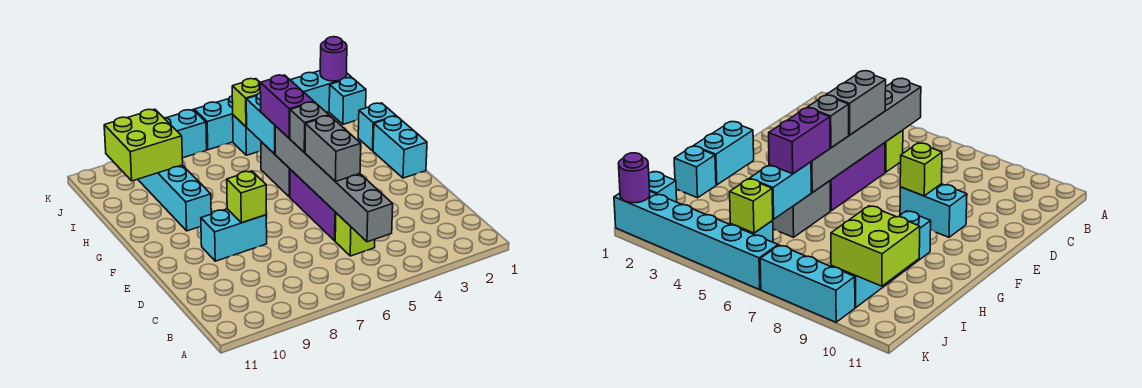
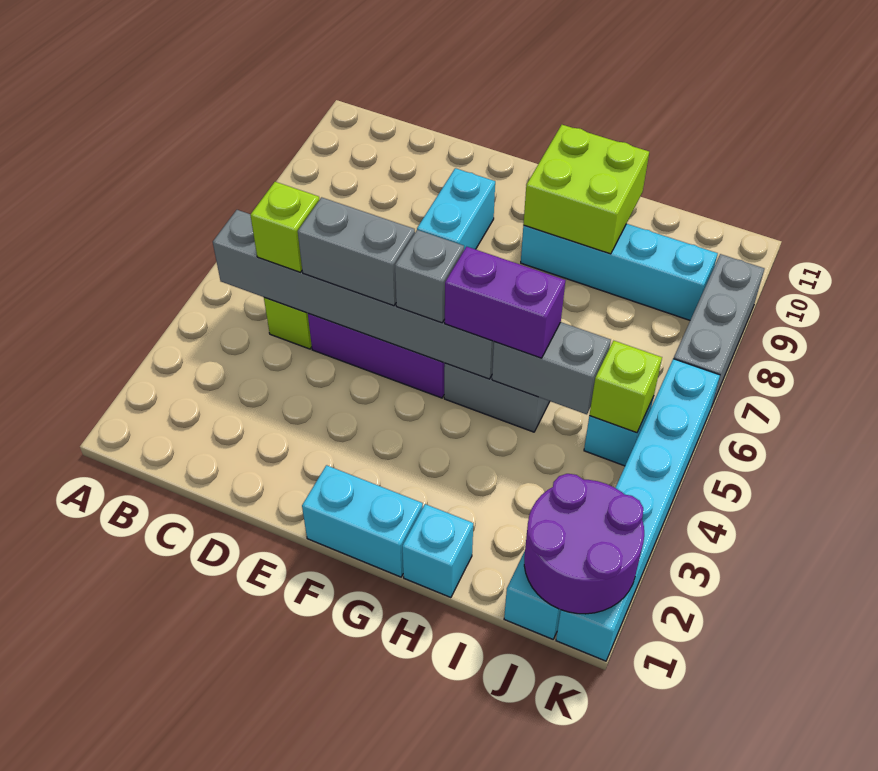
lime brick E8 level 2 -> lime brick C5 level 3
cyan brick H5:I5 level 2 -> grey brick H5:I5 level 2
lime brick I9:J10 level 2 -> lime brick G9:H10 level 2
purple round brick K1 level 2 -> purple round brick J1:K2 level 2
cyan brick K7:K9 level 1 -> grey brick K7:K9 level 1

